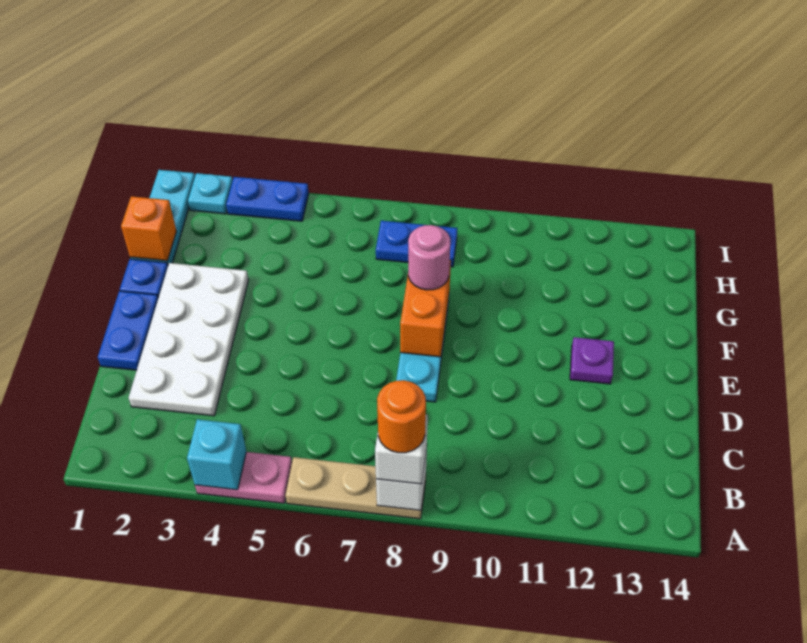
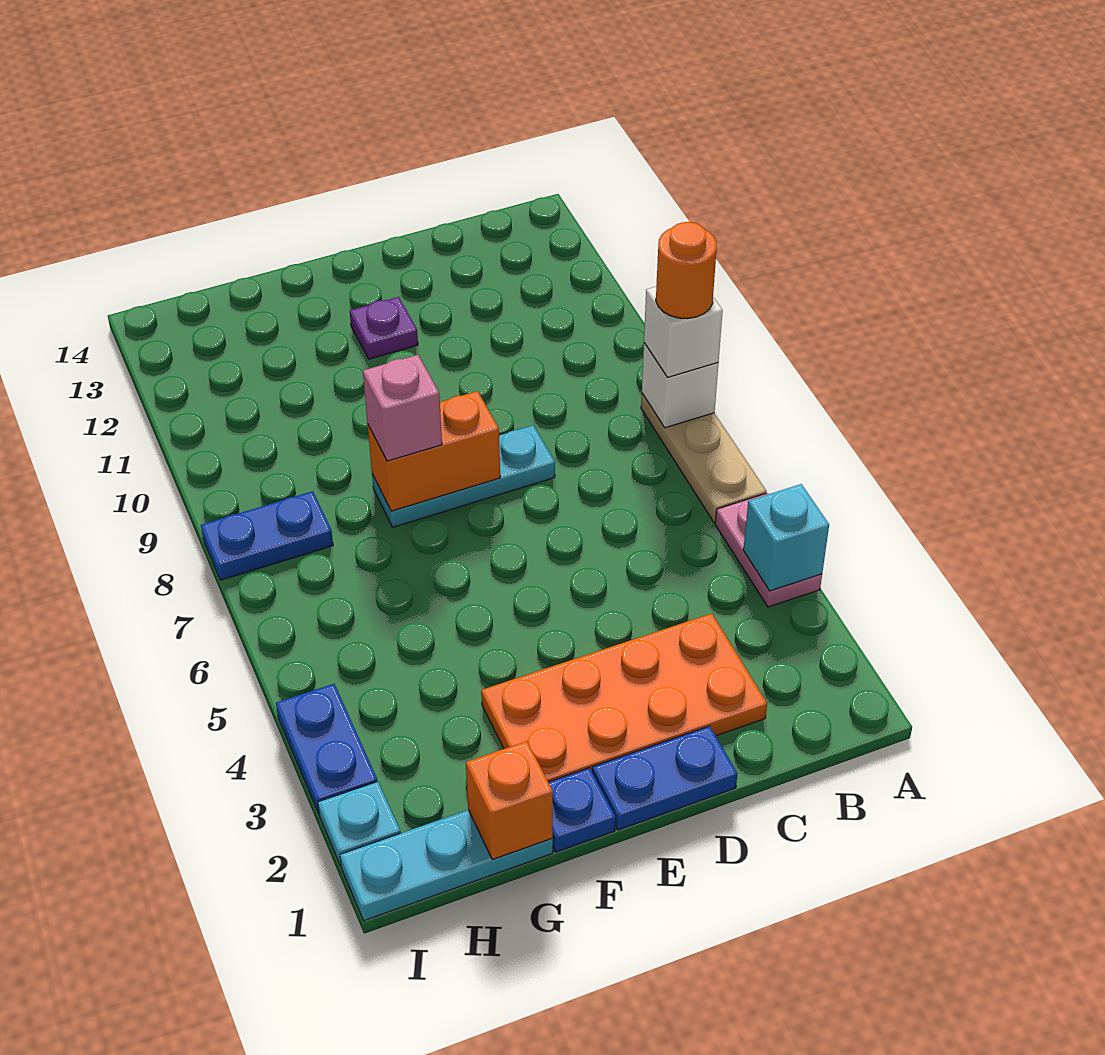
white plate C2:F3 level 1 -> orange plate C2:F3 level 1
pink round brick F8 level 3 -> pink brick F8 level 3
blue plate H7:H8 level 1 -> blue plate H8:I8 level 1

